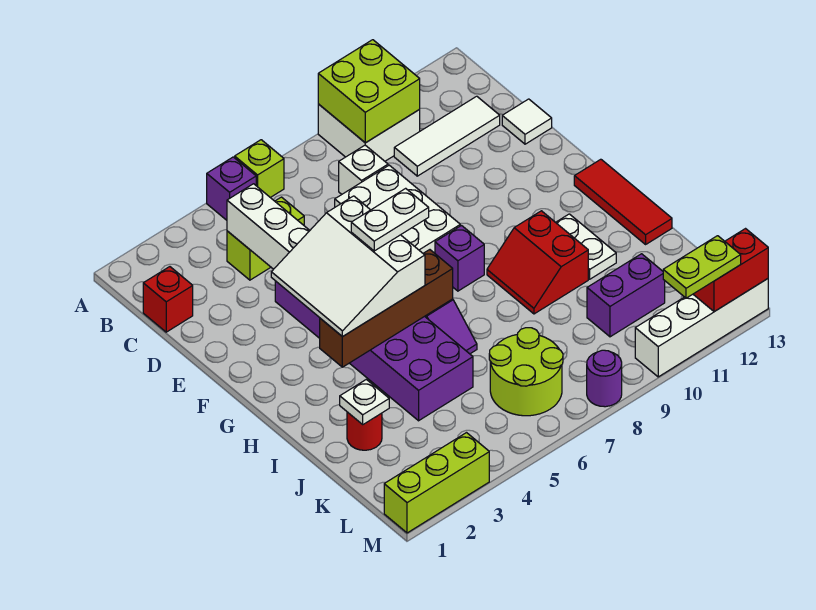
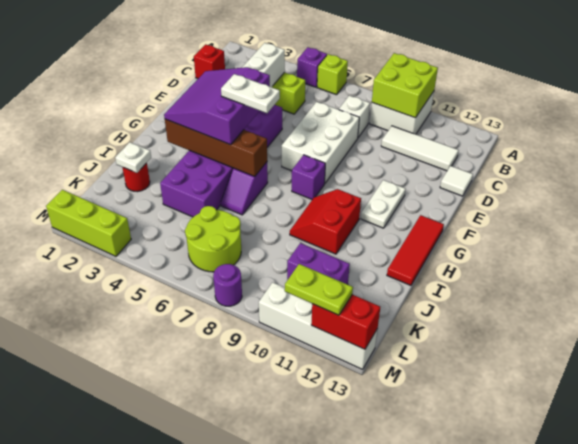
white slope F3:H5 level 3 top 5 -> purple slope F3:H5 level 3 top 5
white plate H11:I11 level 1 -> white plate F11:G11 level 1

